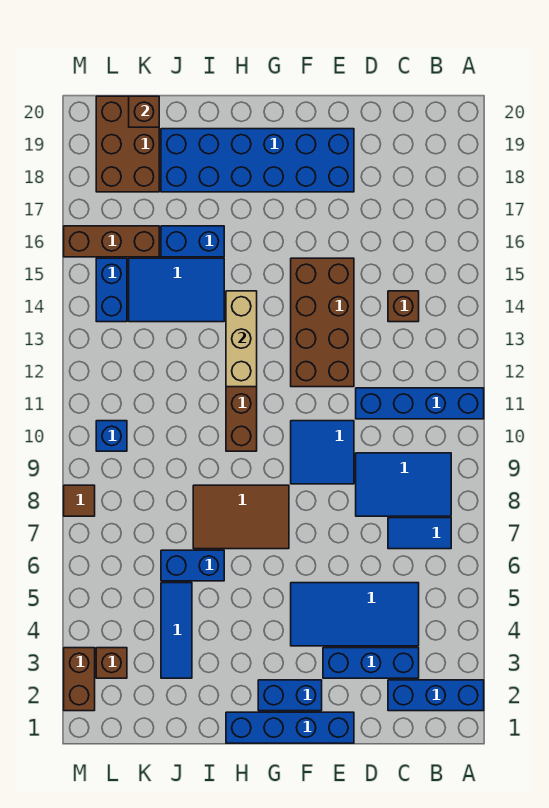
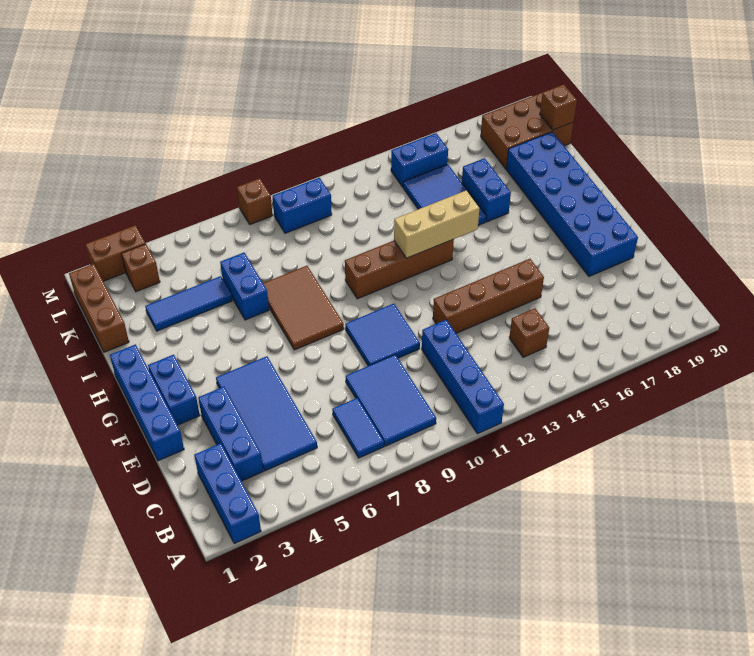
brown brick E12:F15 level 1 -> brown brick E12:E15 level 1
brown brick K16:M16 level 1 -> brown brick J1:L1 level 1
blue brick L10 level 1 -> blue brick L9:L10 level 1
brown tile M8 level 1 -> brown brick M8 level 1

